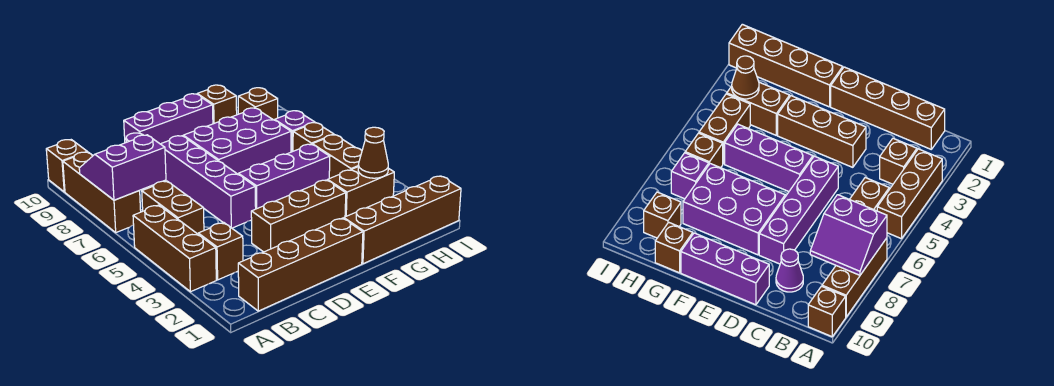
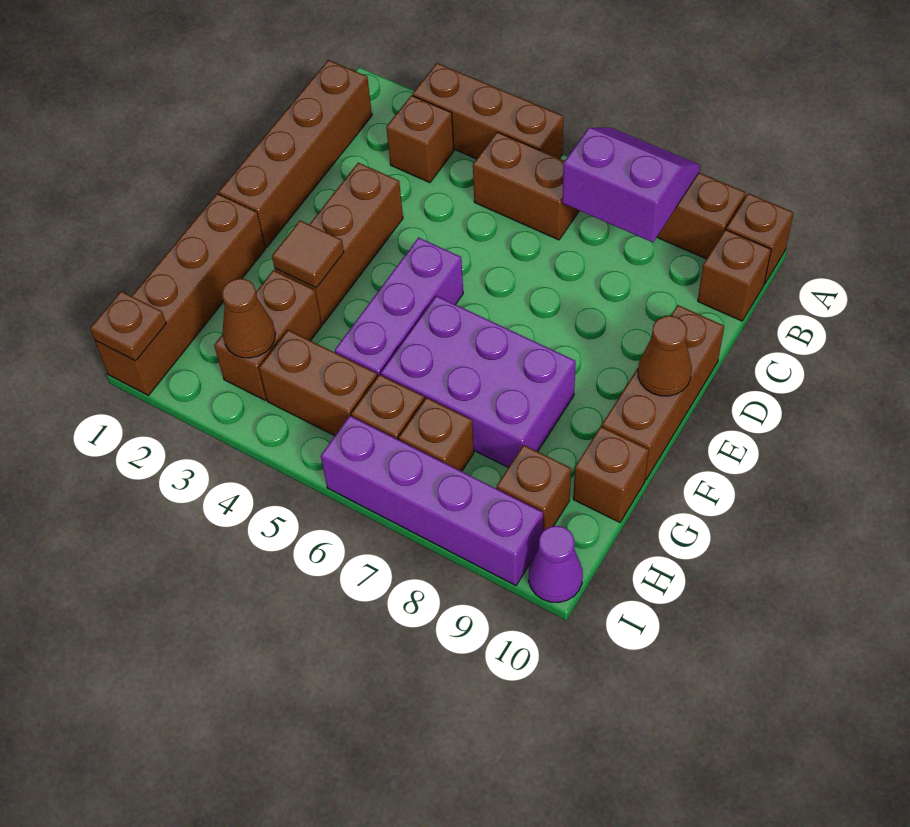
purple slope A7:B8 level 2 top 7 -> purple slope A7:B8 level 2 top B
none -> brown brick B10 level 1
purple cone C9 level 1 -> purple cone I10 level 1
purple brick D5:D8 level 1 -> purple brick I6:I9 level 1
purple brick D10:F10 level 1 -> brown brick D10:F10 level 1
purple brick E7:G8 level 1 -> purple brick F6:G8 level 1
none -> brown cone E10 level 2
none -> brown tile F3 level 2
purple brick H7 level 1 -> brown brick H7 level 1
none -> brown plate I1 level 2

